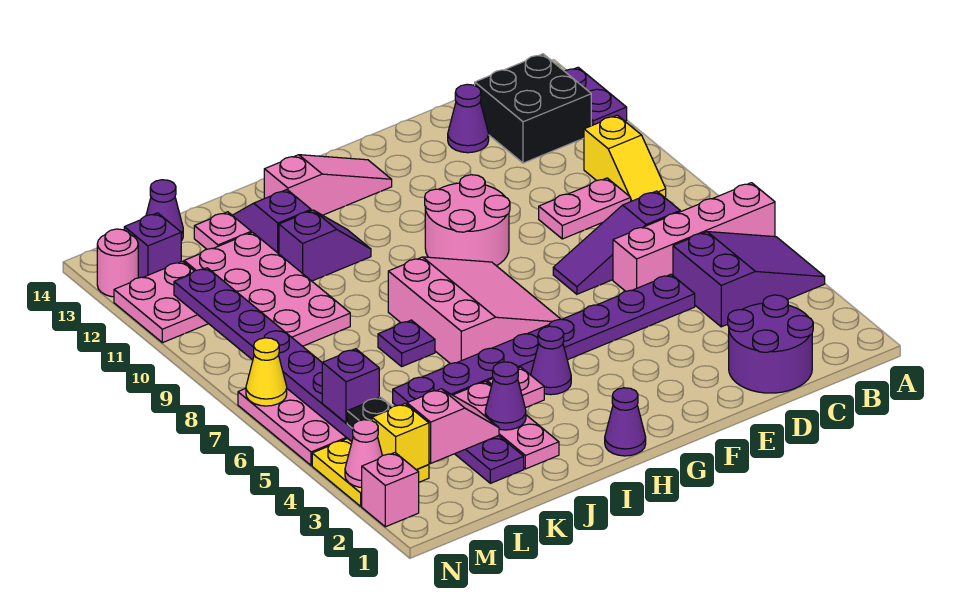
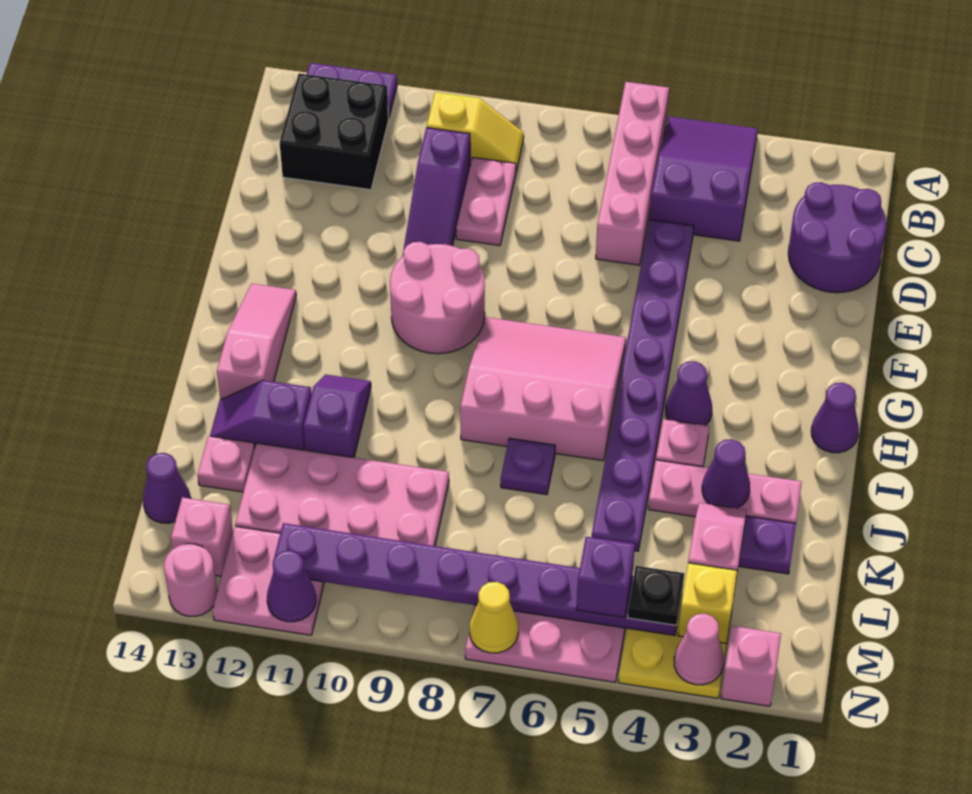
purple slope C7:E7 level 1 top C -> purple slope C10:E10 level 1 top C
purple cone D13 level 1 -> purple cone N11 level 2
purple brick M13 level 1 -> pink brick M13 level 1

